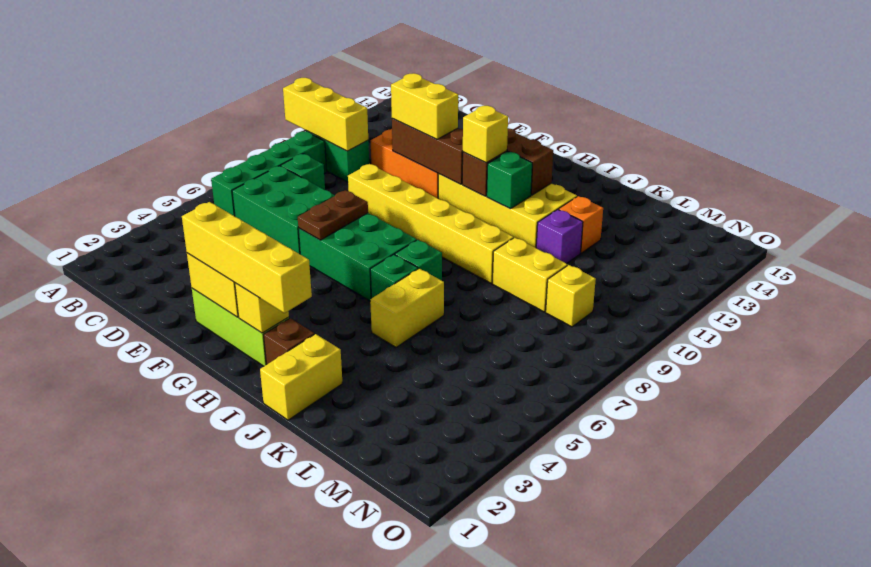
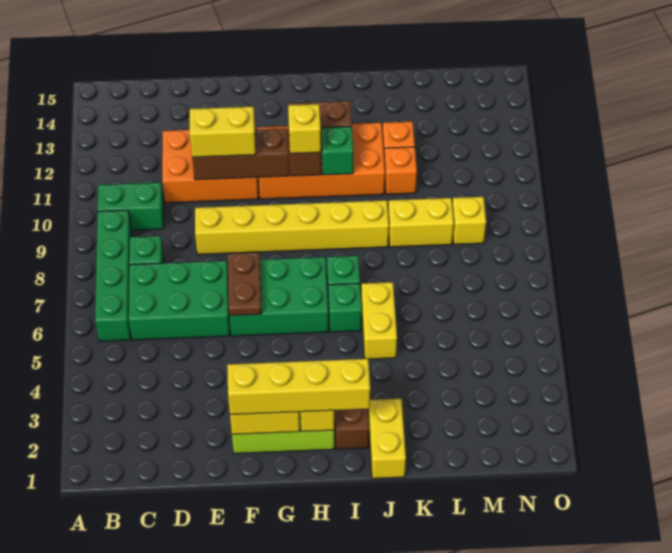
yellow brick A10:C10 level 2 -> none
yellow brick G11:J12 level 1 -> orange brick G11:J12 level 1
purple brick K11 level 1 -> orange brick K11 level 1

